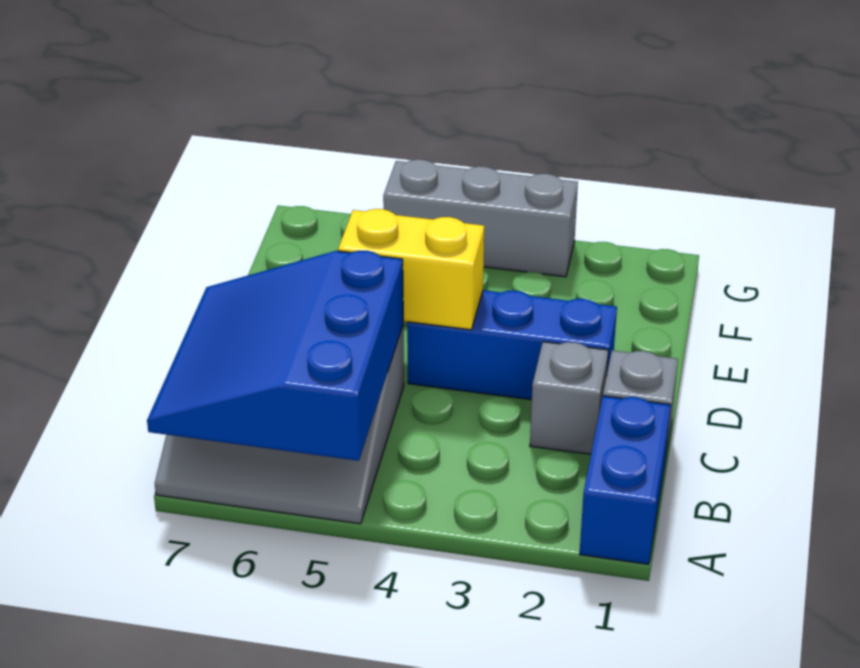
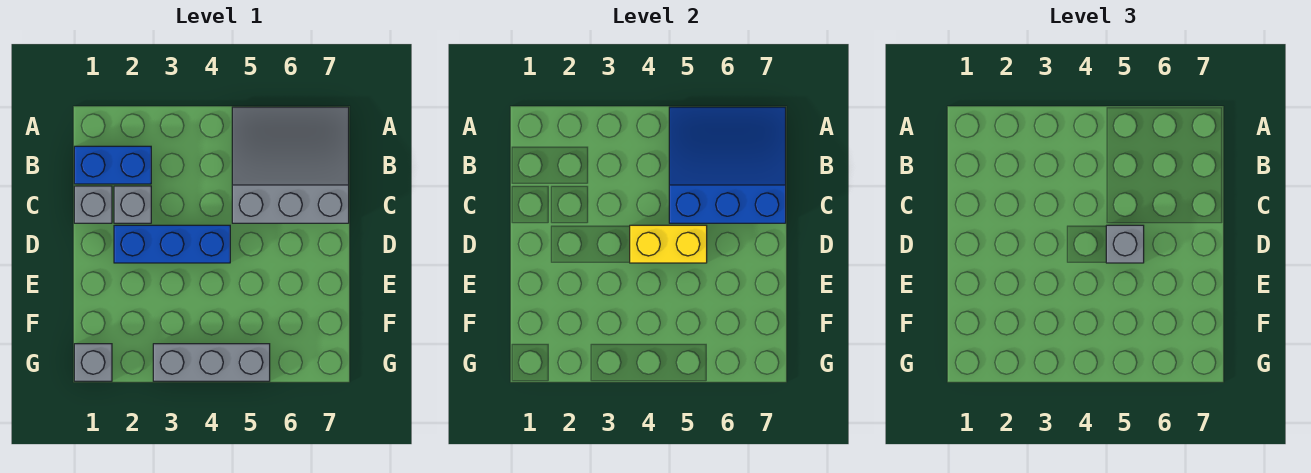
blue brick A1:B1 level 1 -> blue brick B1:B2 level 1
blue slope A5:C7 level 2 top 5 -> blue slope A5:C7 level 2 top C
none -> grey brick D5 level 3
none -> grey brick G1 level 1

